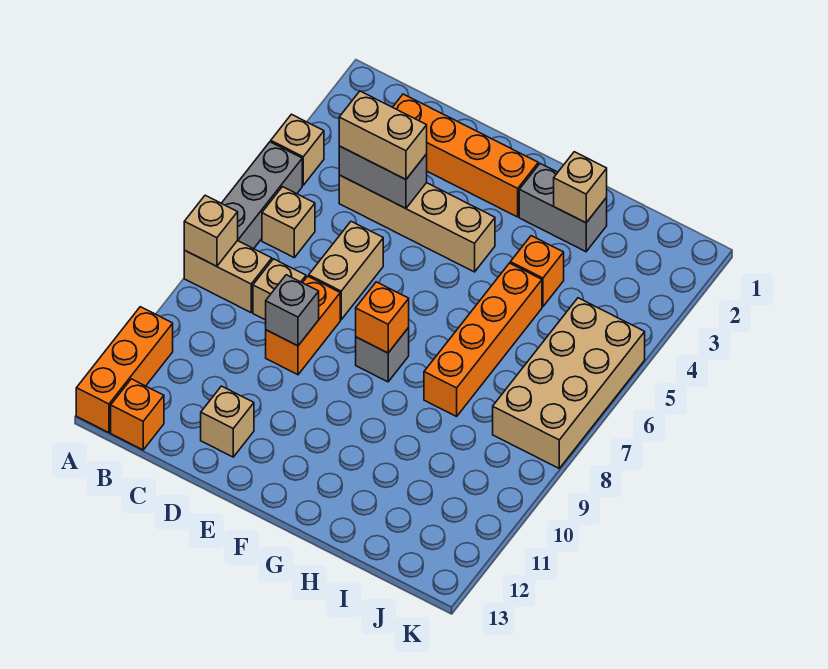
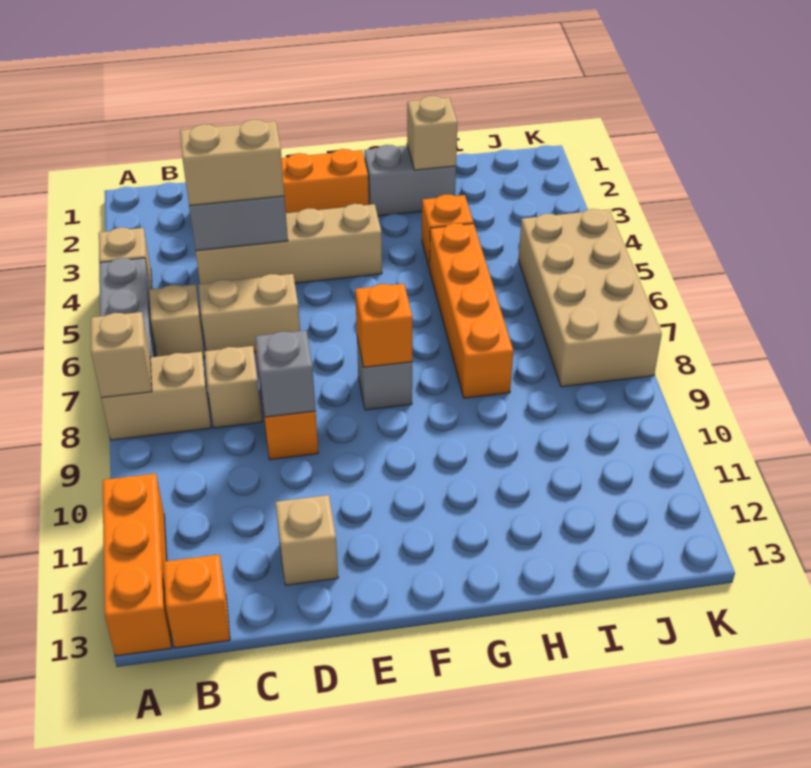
tan brick D6:D7 level 1 -> tan brick C6:D6 level 1

